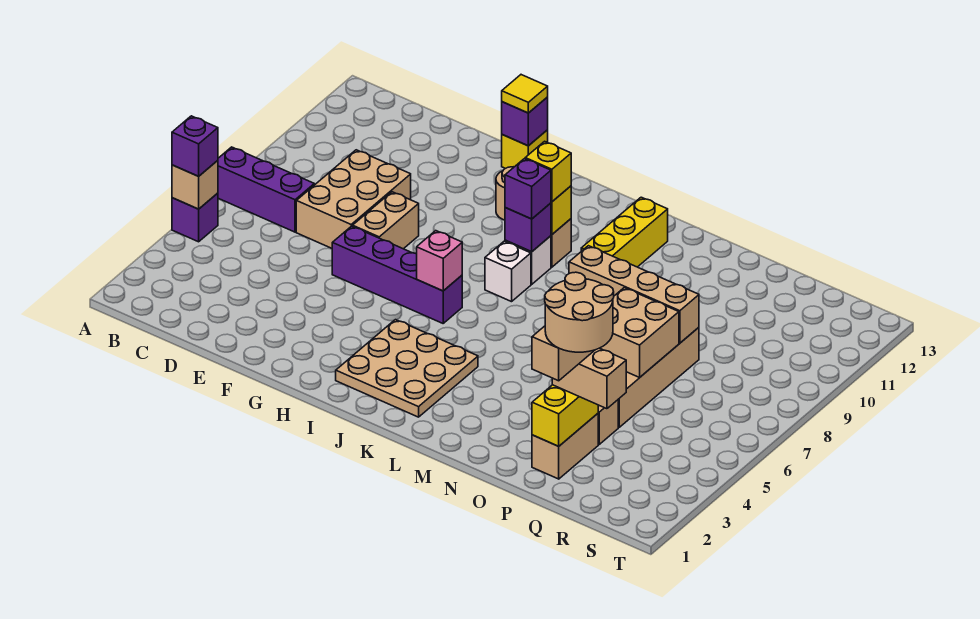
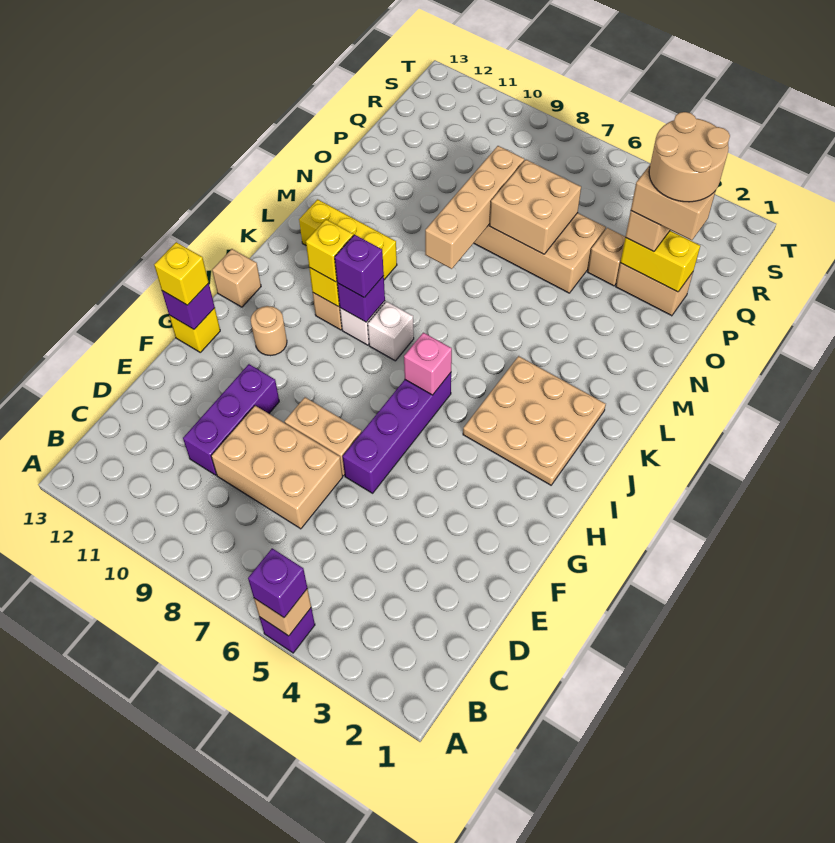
purple brick A7:C7 level 1 -> purple brick D10:F10 level 1
yellow tile G13 level 3 -> yellow brick G13 level 3
none -> tan brick I13 level 1

